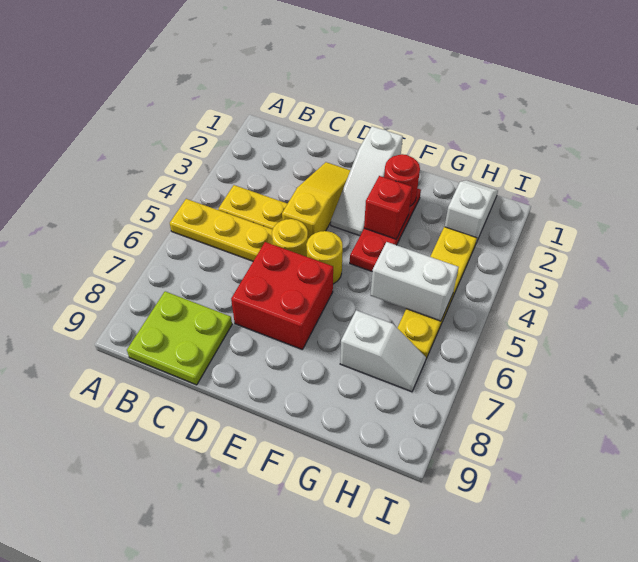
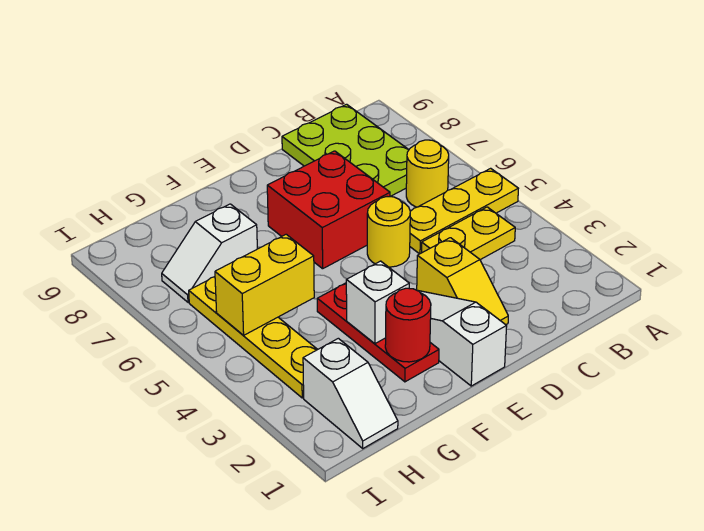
lime plate B8:C9 level 1 -> lime plate B7:C9 level 1
yellow slope D2:D4 level 1 top 4 -> yellow slope D2:D3 level 1 top 3
yellow round brick E5 level 1 -> yellow round brick B6 level 1
red brick F3 level 2 -> white brick F3 level 2
white brick G5:H5 level 2 -> yellow brick G5:H5 level 2

